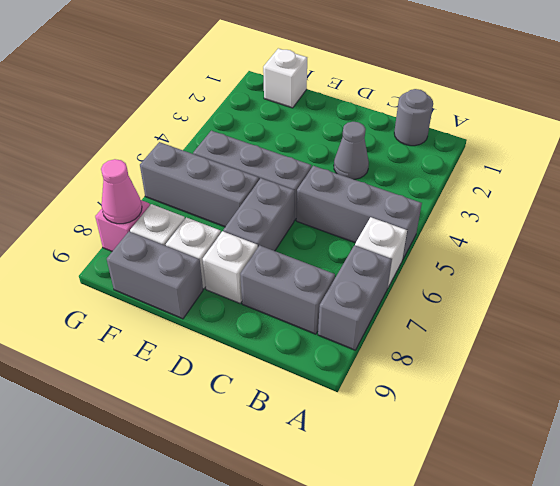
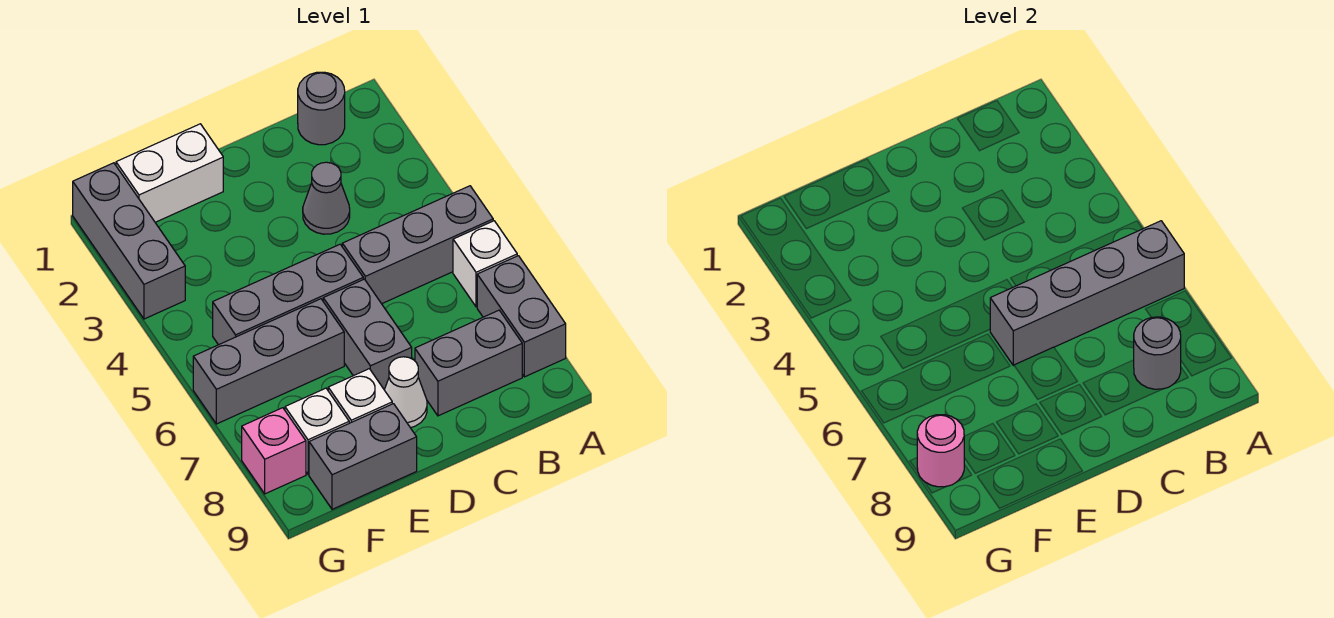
none -> grey brick A6:D6 level 2
none -> grey round brick B8 level 2
white brick D8 level 1 -> white cone D8 level 1
white brick F1 level 1 -> white brick E1:F1 level 1
none -> grey brick G1:G3 level 1
pink cone G8 level 2 -> pink round brick G8 level 2

